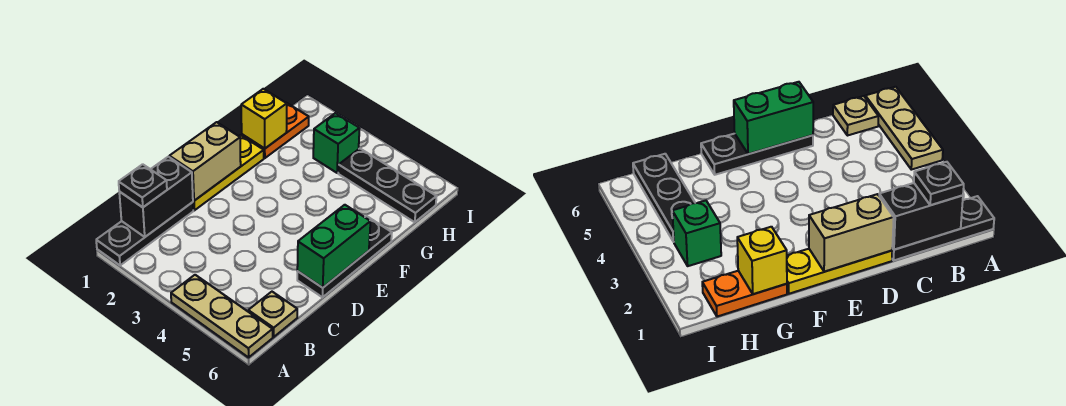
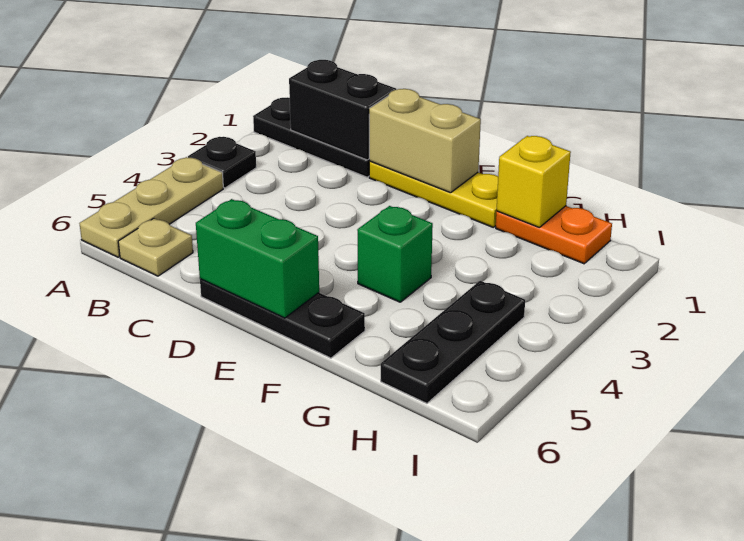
black plate B1 level 3 -> black plate A3 level 1
green brick H3 level 1 -> green brick F4 level 1

